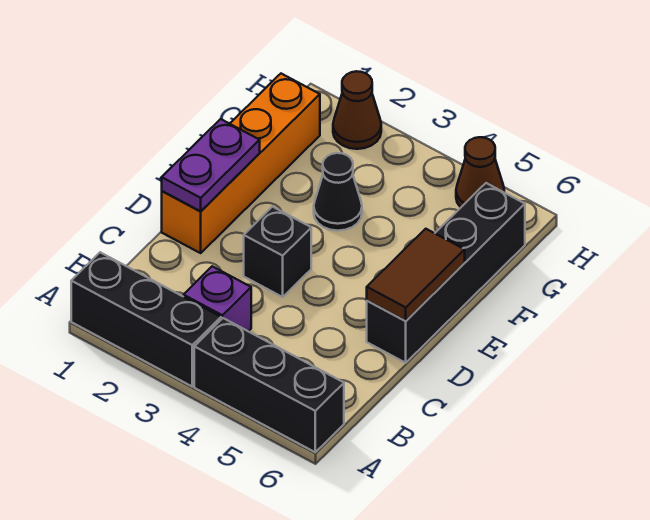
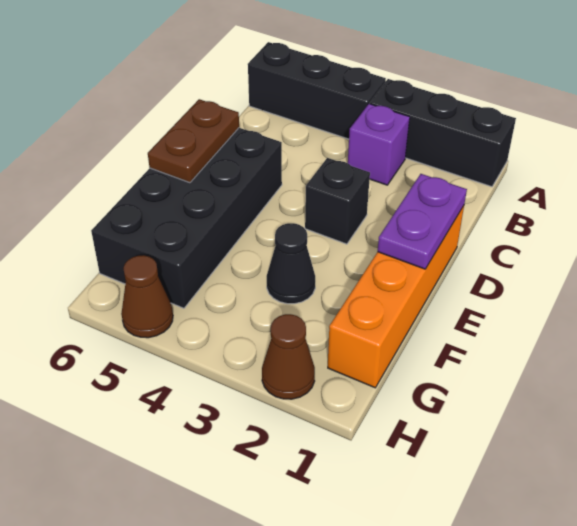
black brick D6:G6 level 1 -> black brick D5:G6 level 1
brown tile D6:E6 level 2 -> brown plate D6:E6 level 2

